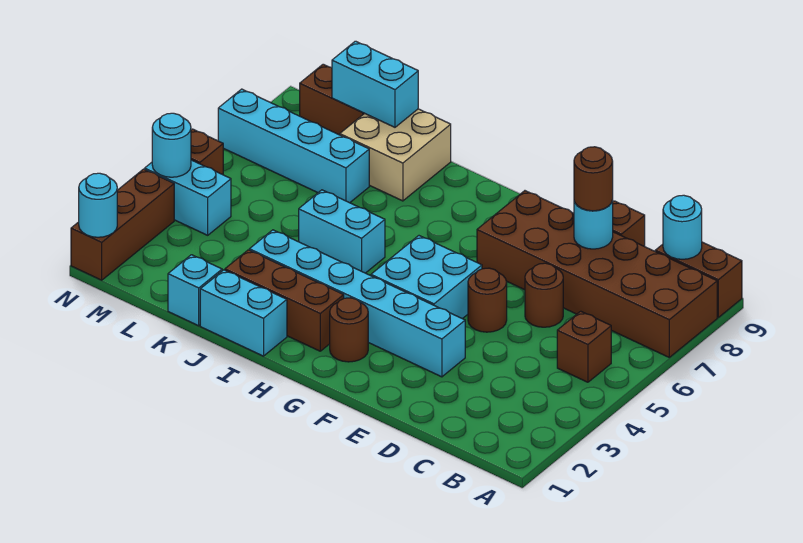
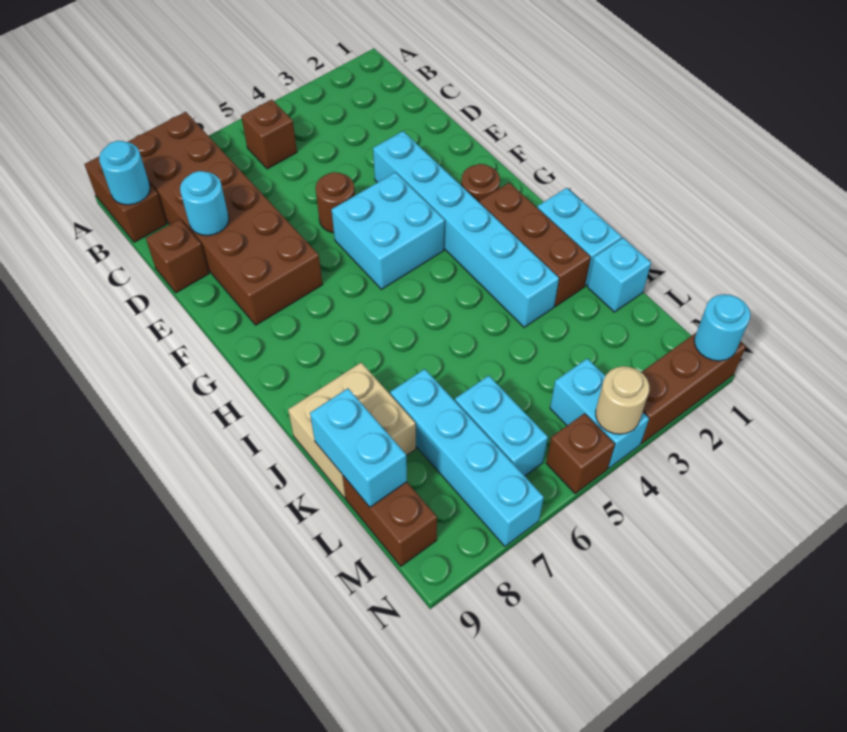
brown round brick D6 level 1 -> none
brown round brick D8 level 3 -> none
cyan brick I5:J5 level 1 -> cyan brick L6:M6 level 1
cyan round brick N4 level 2 -> tan round brick N4 level 2

